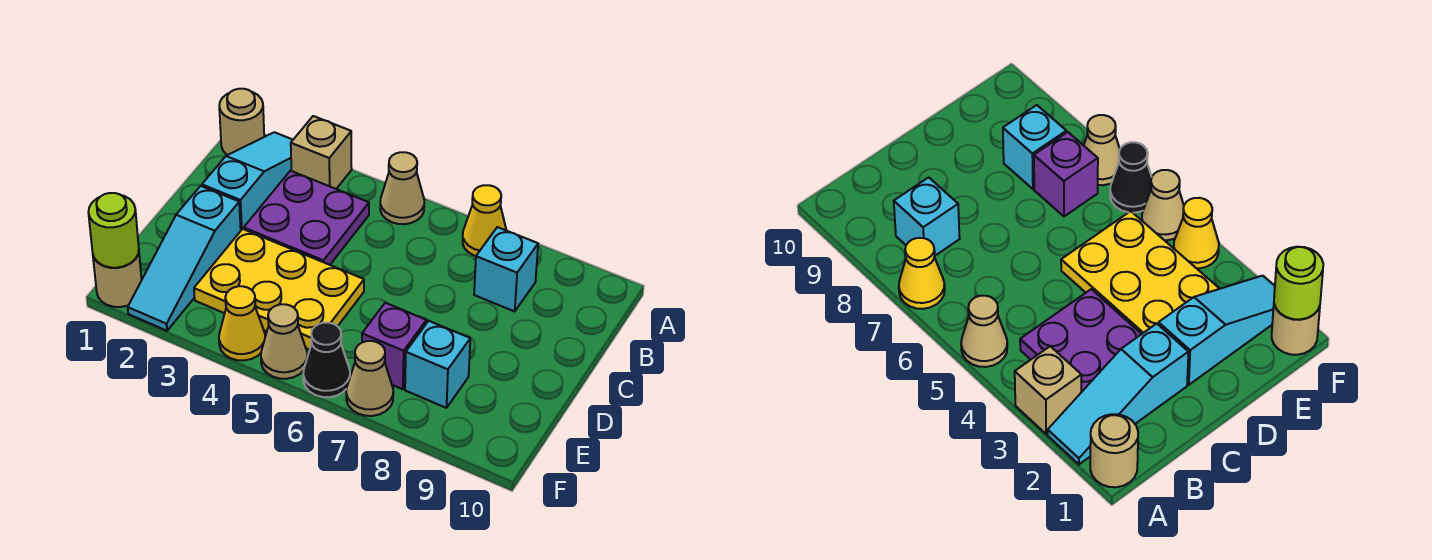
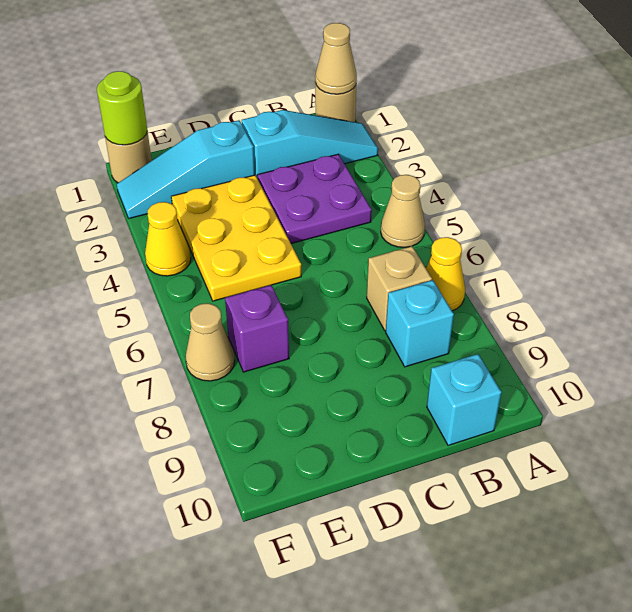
tan brick A3 level 1 -> tan brick B7 level 1
cyan brick E8 level 1 -> cyan brick B10 level 1
tan cone F5 level 1 -> tan cone A1 level 2
black cone F6 level 1 -> none

